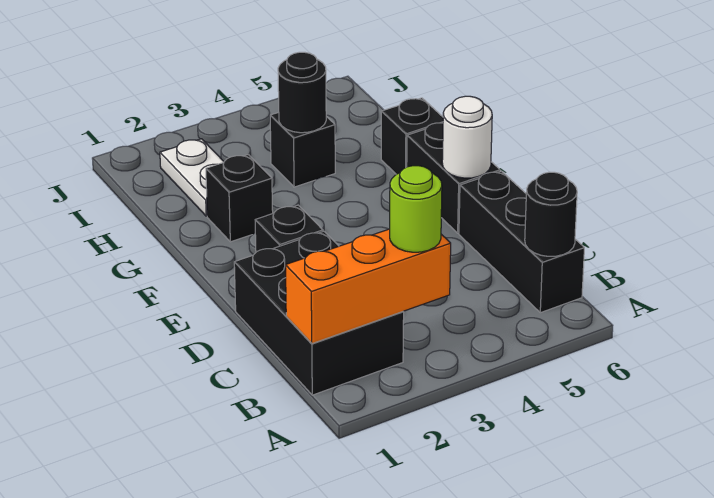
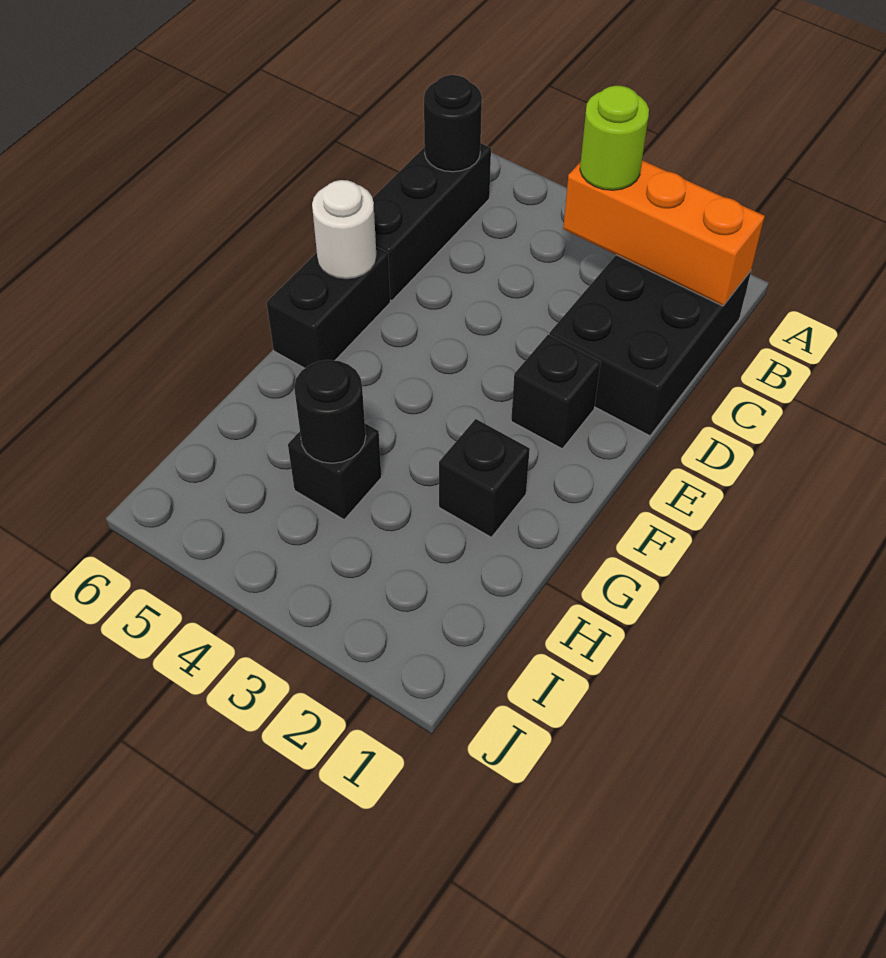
black brick G6 level 1 -> none
white plate H2:I2 level 1 -> none

